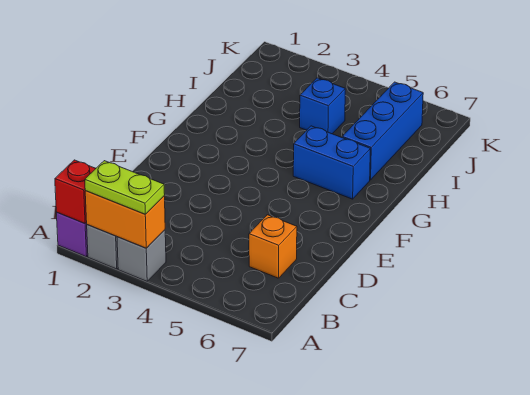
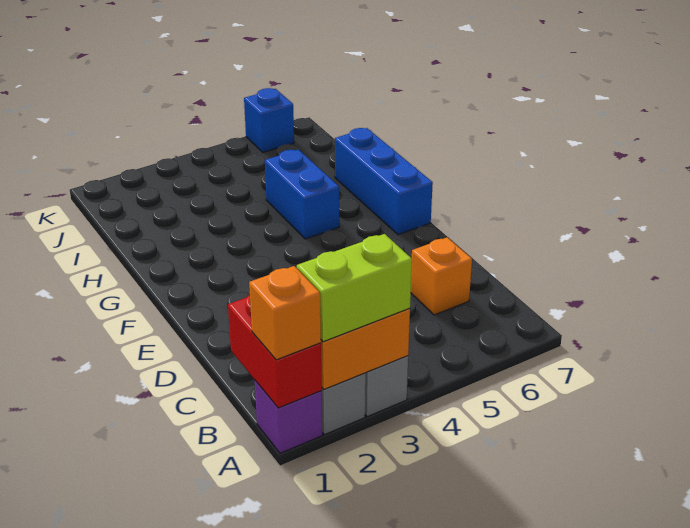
red brick A1 level 2 -> red brick A1:B1 level 2
none -> orange brick A1 level 3
lime plate A2:A3 level 3 -> lime brick A2:A3 level 3
blue brick G5:G6 level 1 -> blue brick G5:H5 level 1
blue brick H6:J6 level 1 -> blue brick F7:H7 level 1
blue brick I4 level 1 -> blue brick K6 level 1

